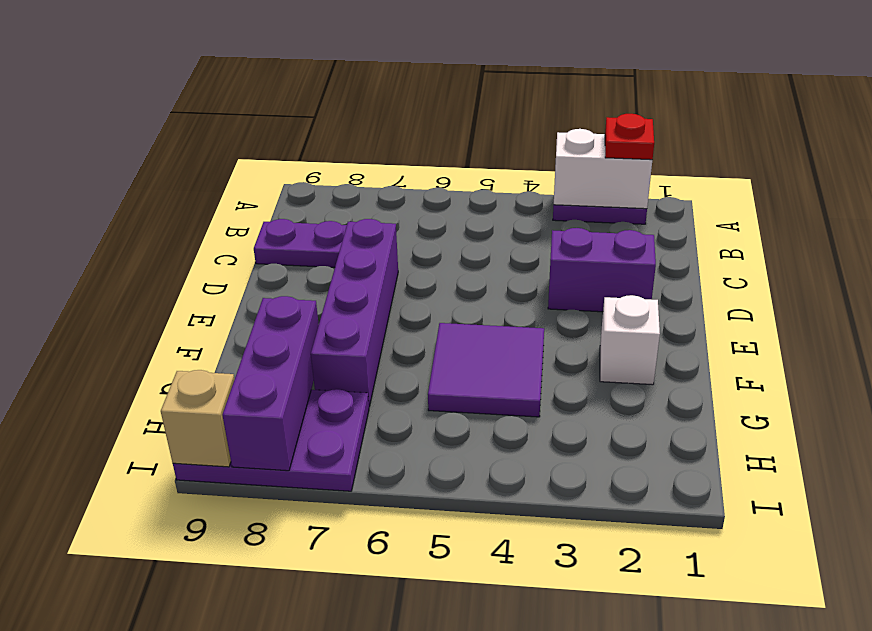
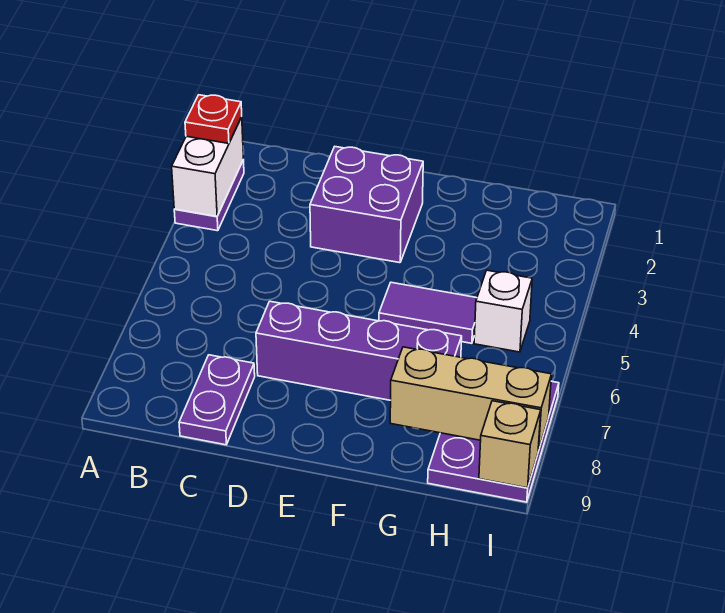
purple brick D2:D3 level 1 -> purple brick D2:E3 level 1
white brick F2 level 1 -> white brick H5 level 1
purple tile F4:G5 level 1 -> purple tile F5:G5 level 1
purple brick G8:I8 level 2 -> tan brick G8:I8 level 2

